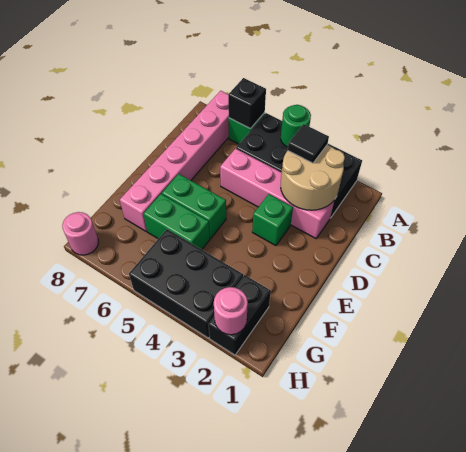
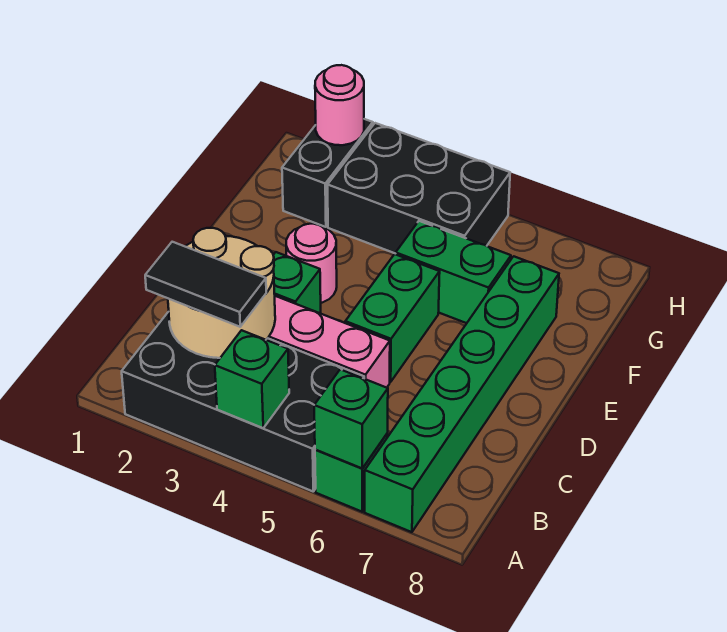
green round brick A4 level 2 -> green brick A4 level 2
black brick A6 level 2 -> green brick A6 level 2
pink brick A7:F7 level 1 -> green brick A7:F7 level 1
black tile B3 level 3 -> black tile B2:B3 level 3
green brick E5:E6 level 1 -> green brick D5:E5 level 1
pink round brick H8 level 1 -> pink round brick E3 level 1

